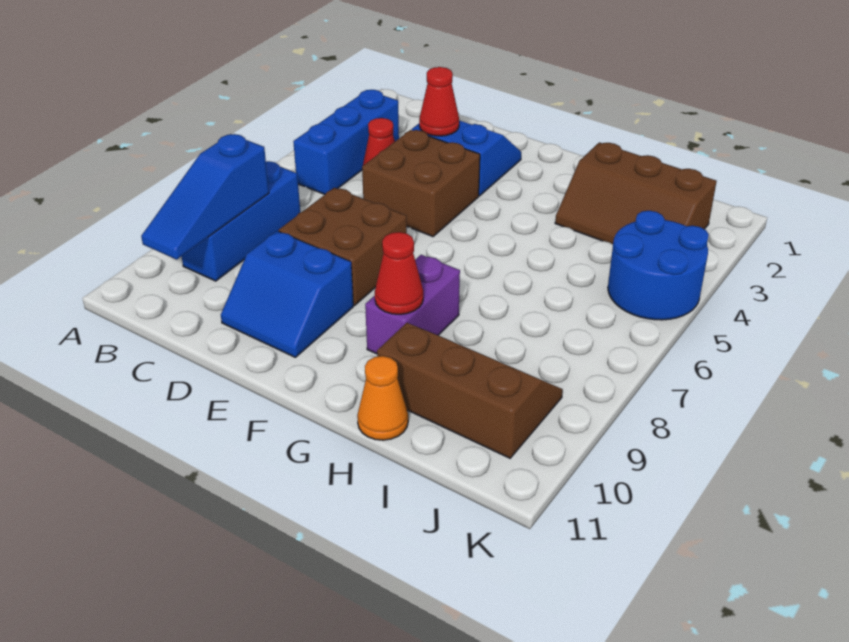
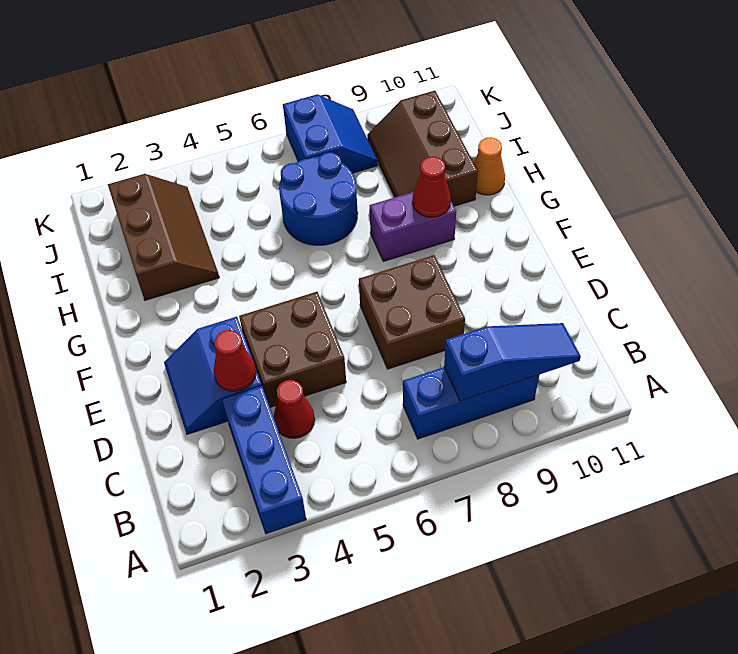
blue brick B3:B5 level 1 -> blue brick A3:C3 level 1
blue slope D9:E10 level 1 top 9 -> blue slope J7:K8 level 1 top 7
blue round brick J4:K5 level 1 -> blue round brick H6:I7 level 1

